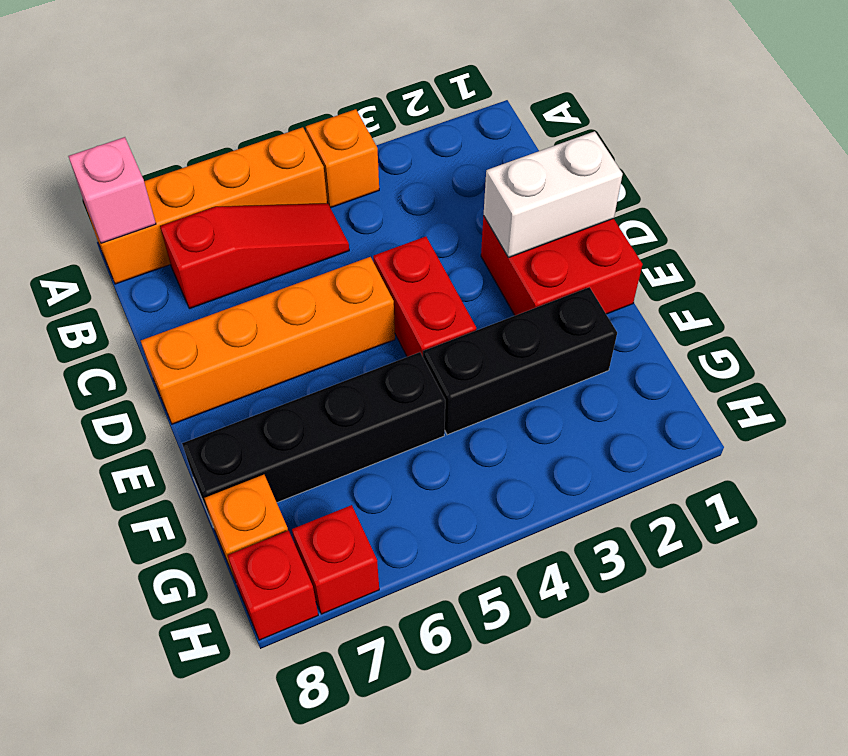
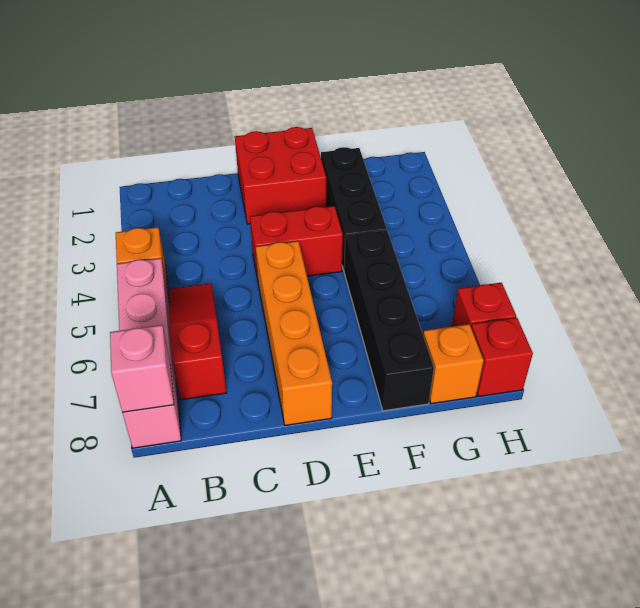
orange brick A5:A8 level 1 -> pink brick A5:A8 level 1
white brick D1:D2 level 2 -> none

